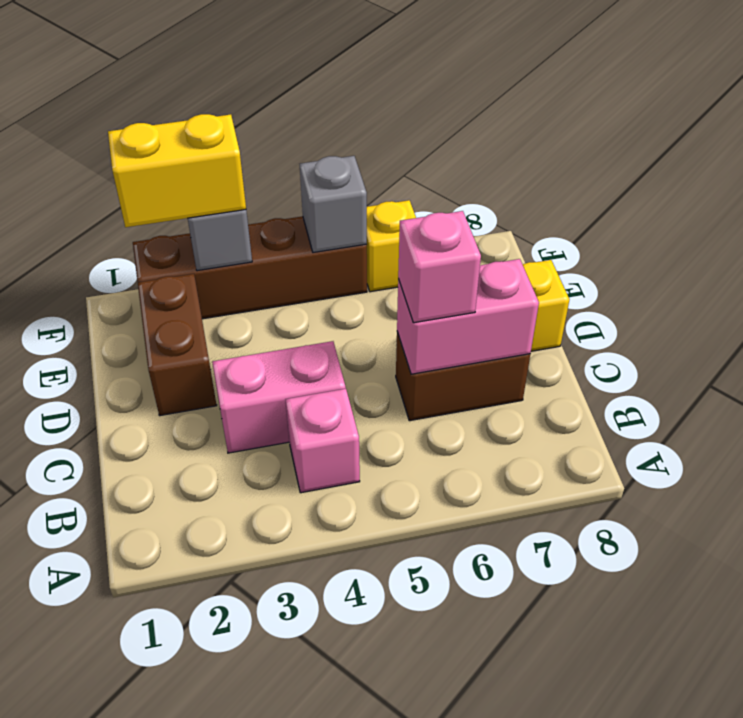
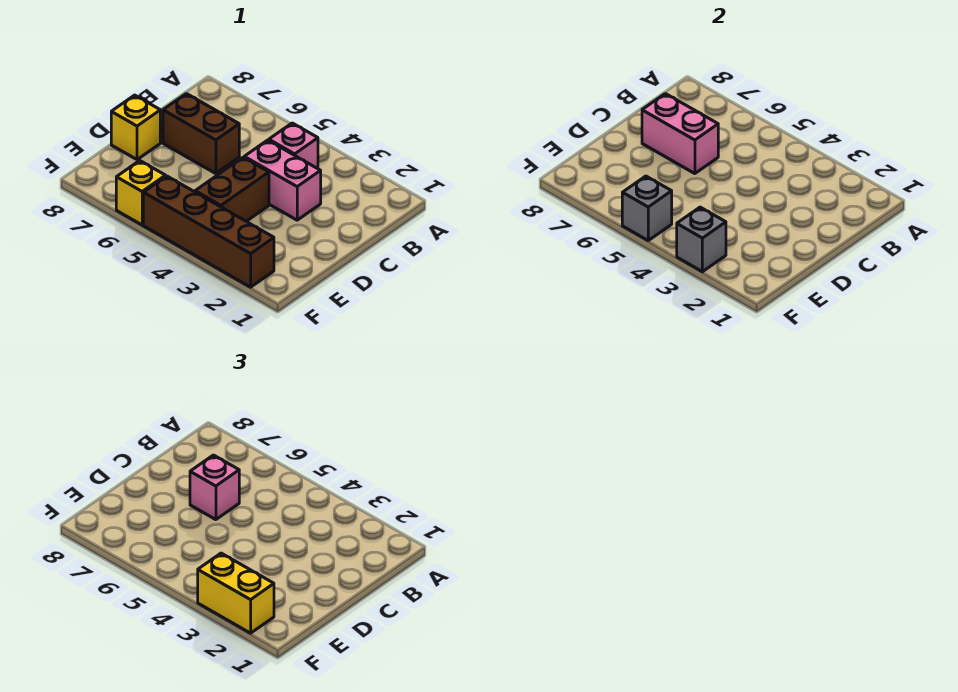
brown brick D2:E2 level 1 -> brown brick D4:E4 level 1

